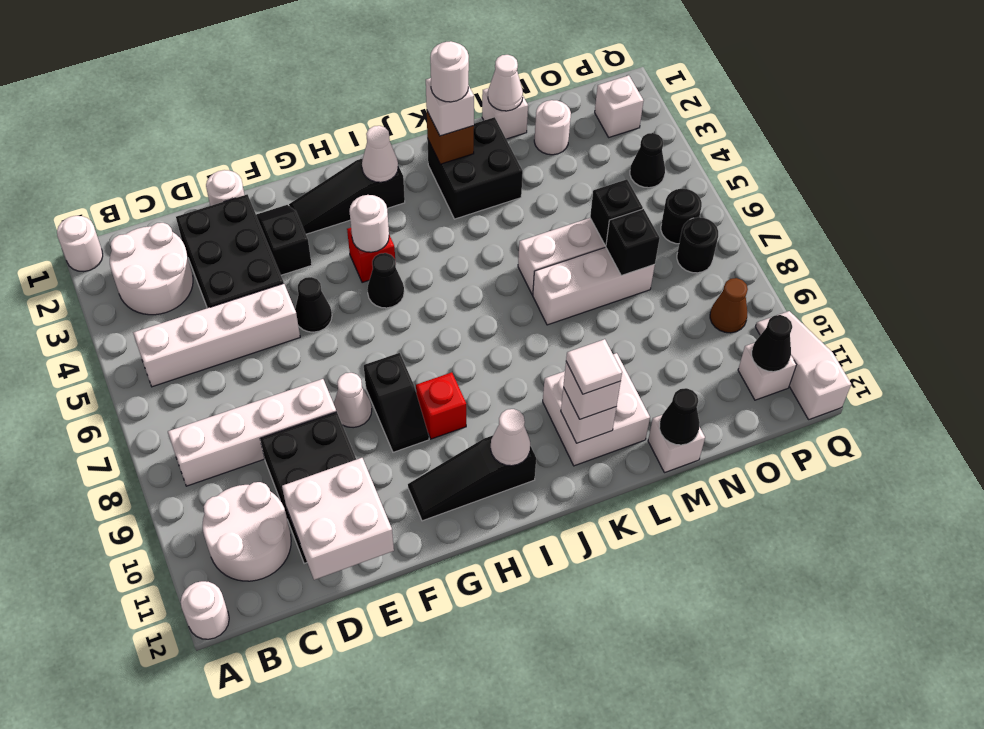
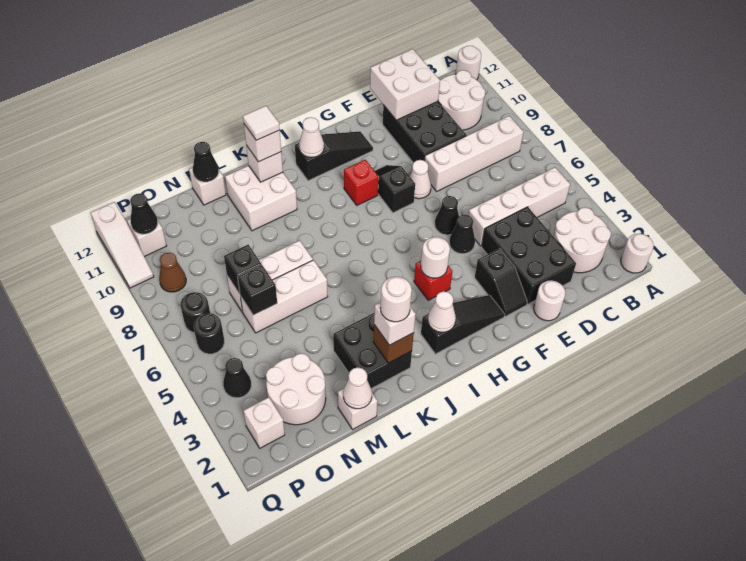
black cone H5 level 1 -> black cone F6 level 1
white round brick N2 level 1 -> white round brick N2:O3 level 1

